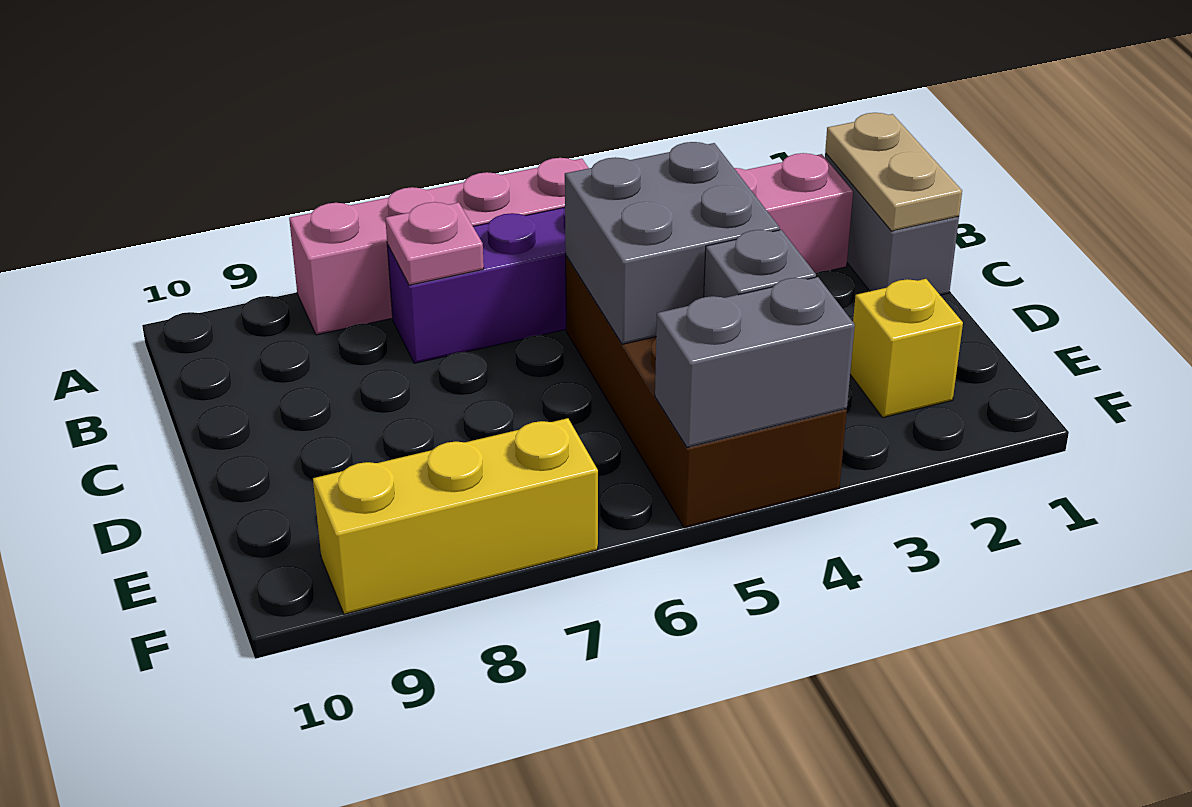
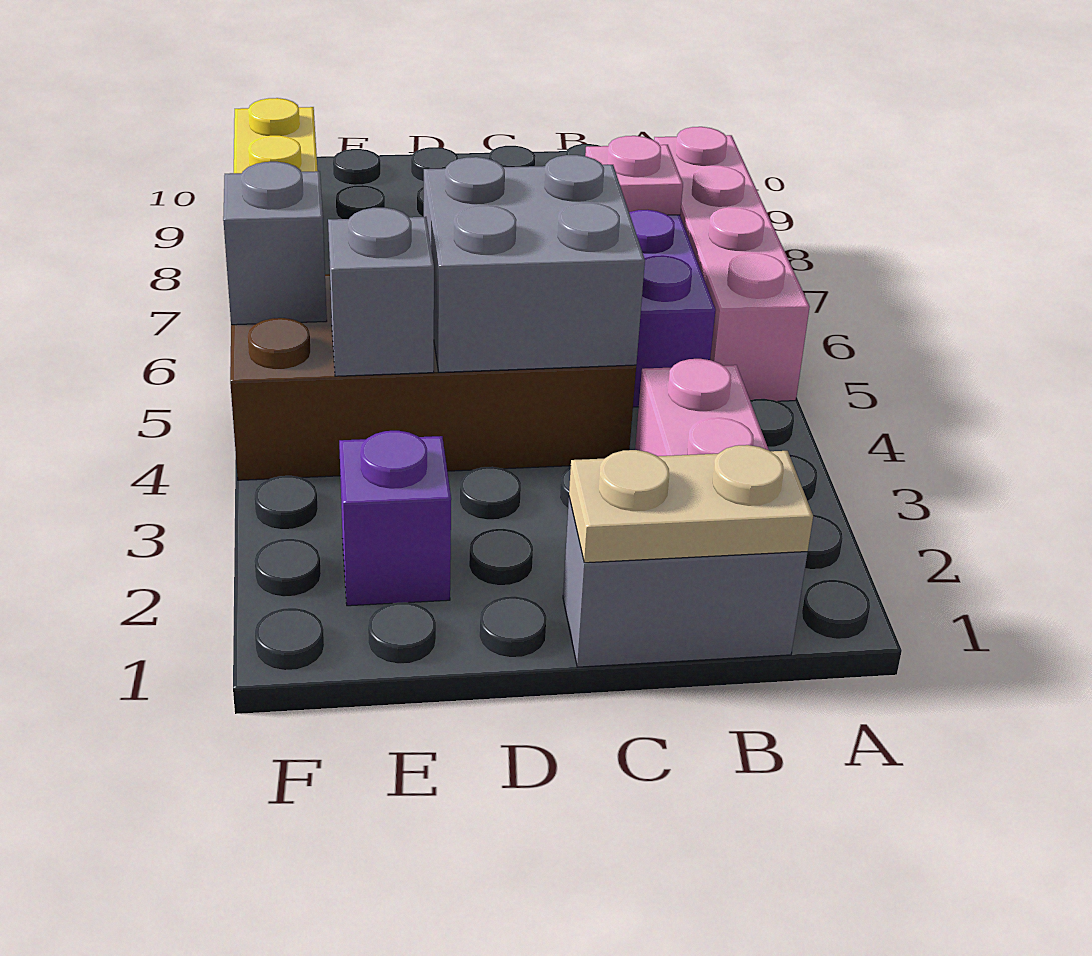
yellow brick E2 level 1 -> purple brick E2 level 1
grey brick F4:F5 level 2 -> grey brick F5 level 2

